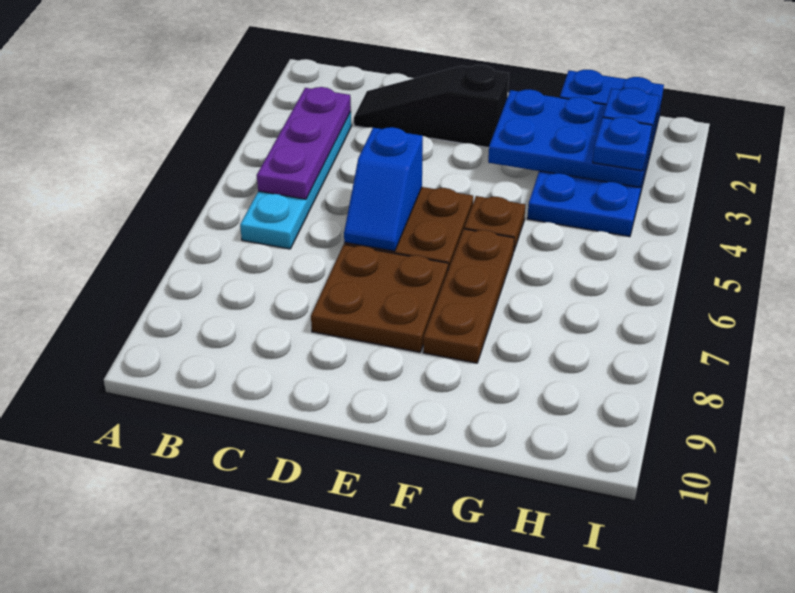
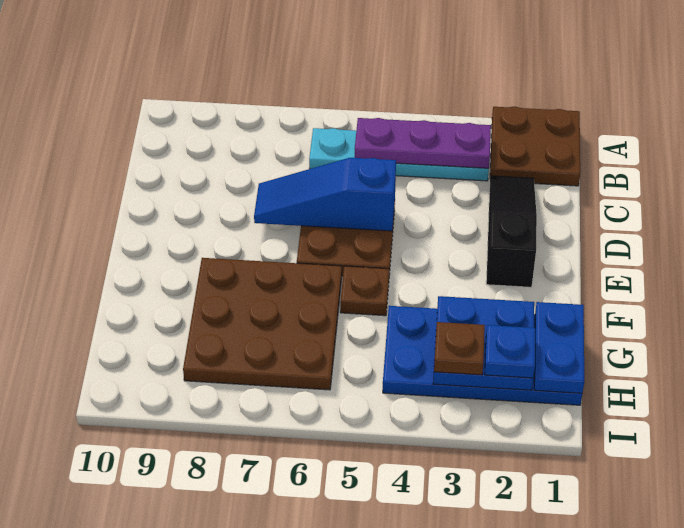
blue slope D5:D6 level 2 top 5 -> blue slope D5:D7 level 2 top 5
brown plate D7:E8 level 1 -> brown plate A1:B2 level 1
blue plate F2:H3 level 2 -> blue plate G2:H3 level 2
brown plate F6:F8 level 1 -> brown plate F6:H8 level 1
blue plate H3 level 3 -> brown plate H3 level 3

